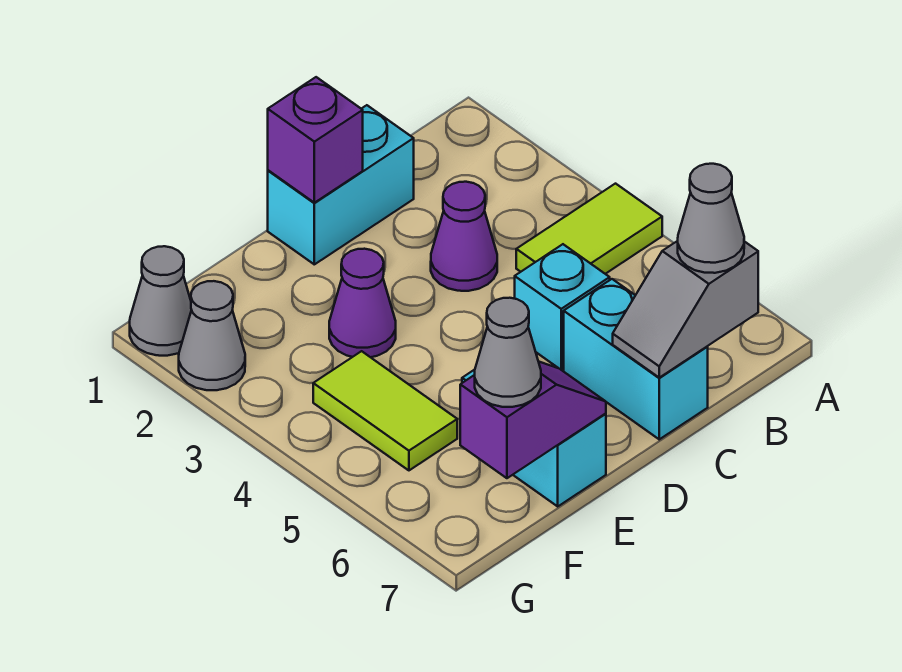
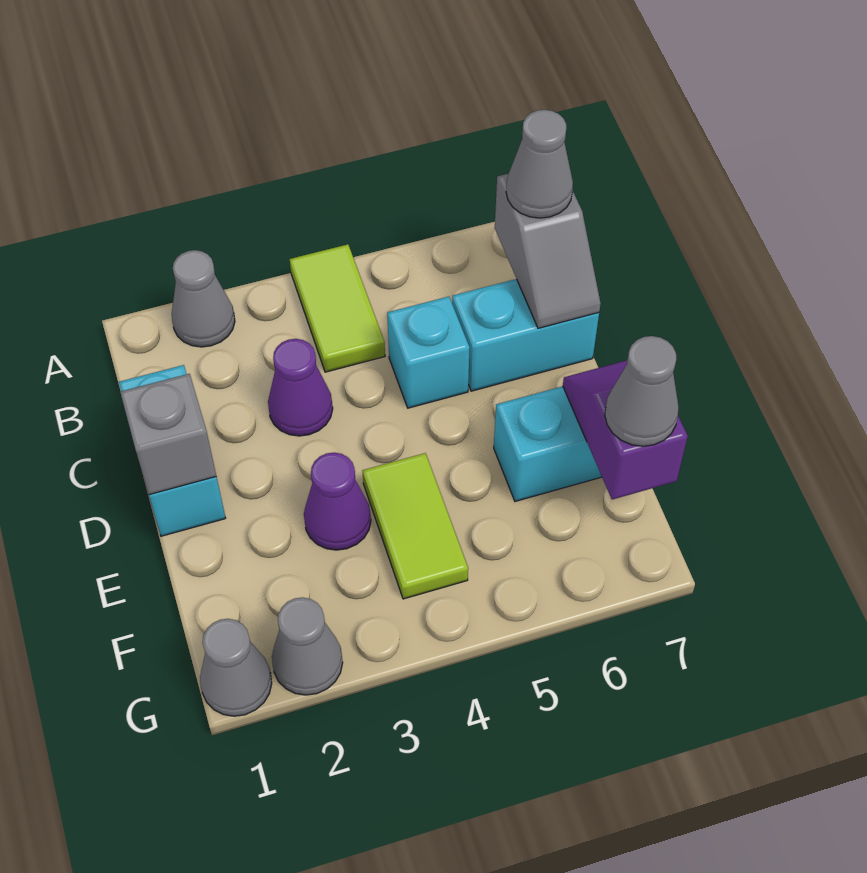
none -> grey cone A2 level 1
purple brick D1 level 2 -> grey brick D1 level 2
lime tile F4:F5 level 1 -> lime tile E4:F4 level 1

